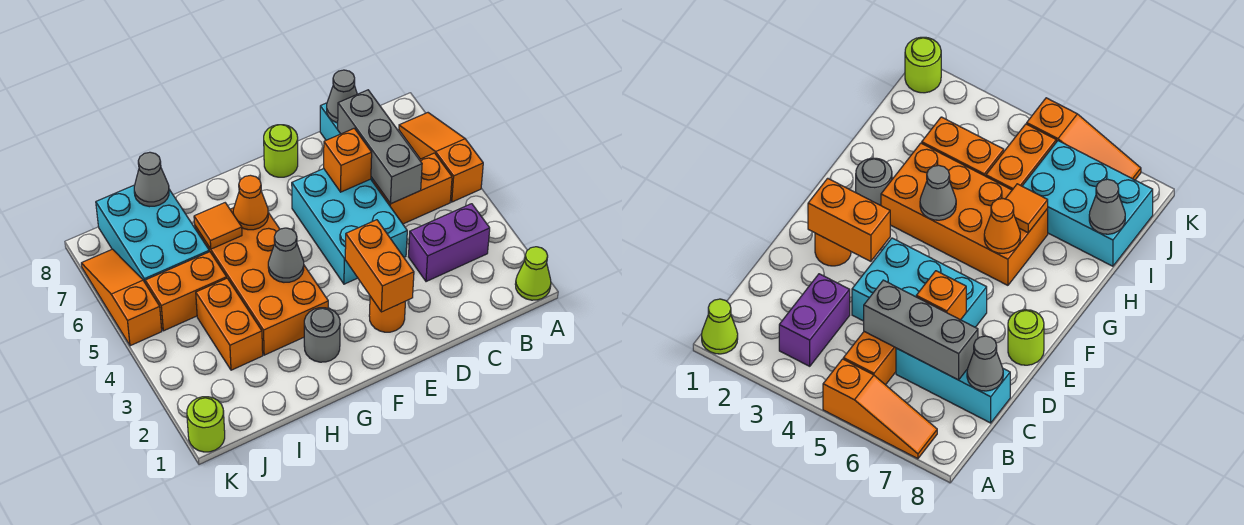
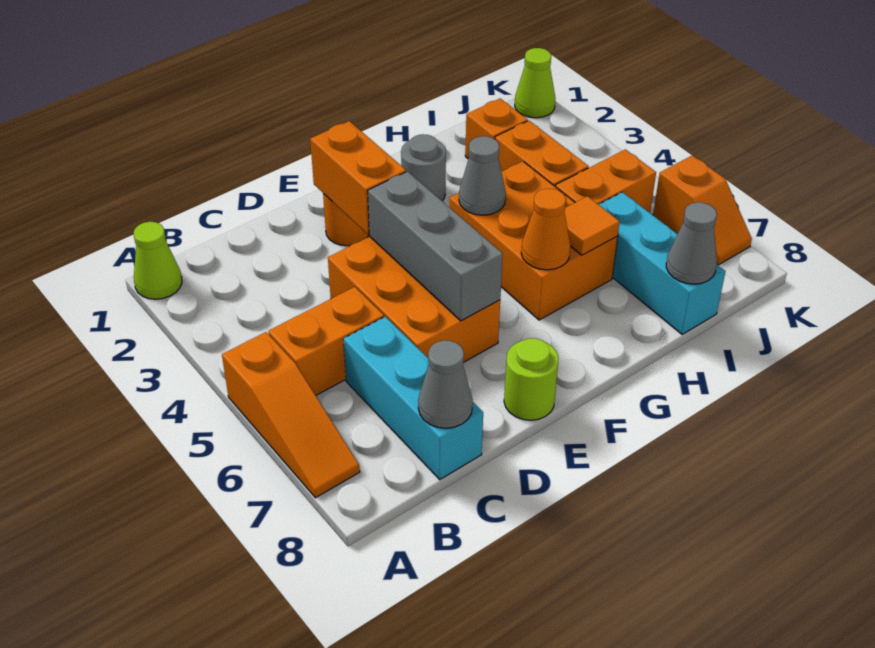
purple brick B3:C3 level 1 -> none
grey brick C5:C7 level 2 -> grey brick E4:E6 level 2
cyan brick D4:E6 level 1 -> orange brick D4:E6 level 1
orange brick D6 level 2 -> orange brick I2 level 1
orange brick G3:H6 level 1 -> orange brick G4:H6 level 1
cyan brick I6:J8 level 1 -> cyan brick I6:I8 level 1
lime round brick K1 level 1 -> lime cone K1 level 1
orange slope K5:K7 level 1 top 5 -> orange slope K6:K7 level 1 top 6

